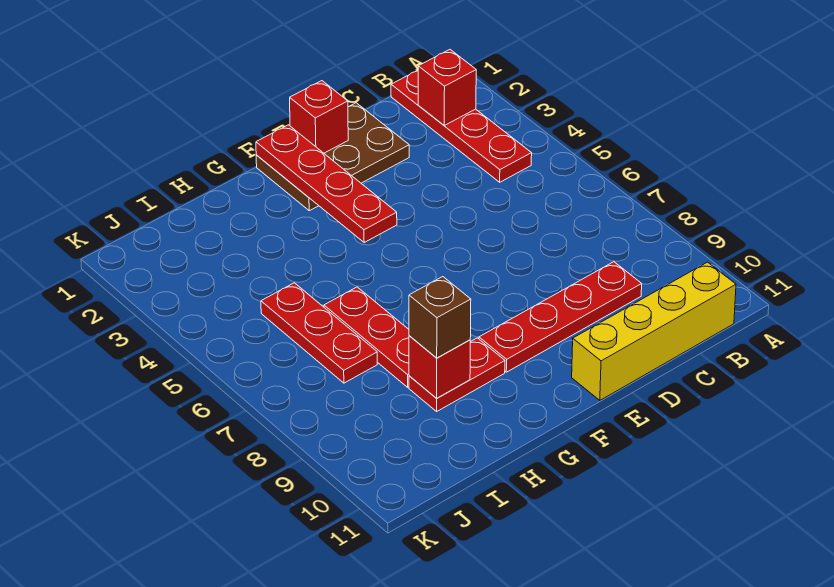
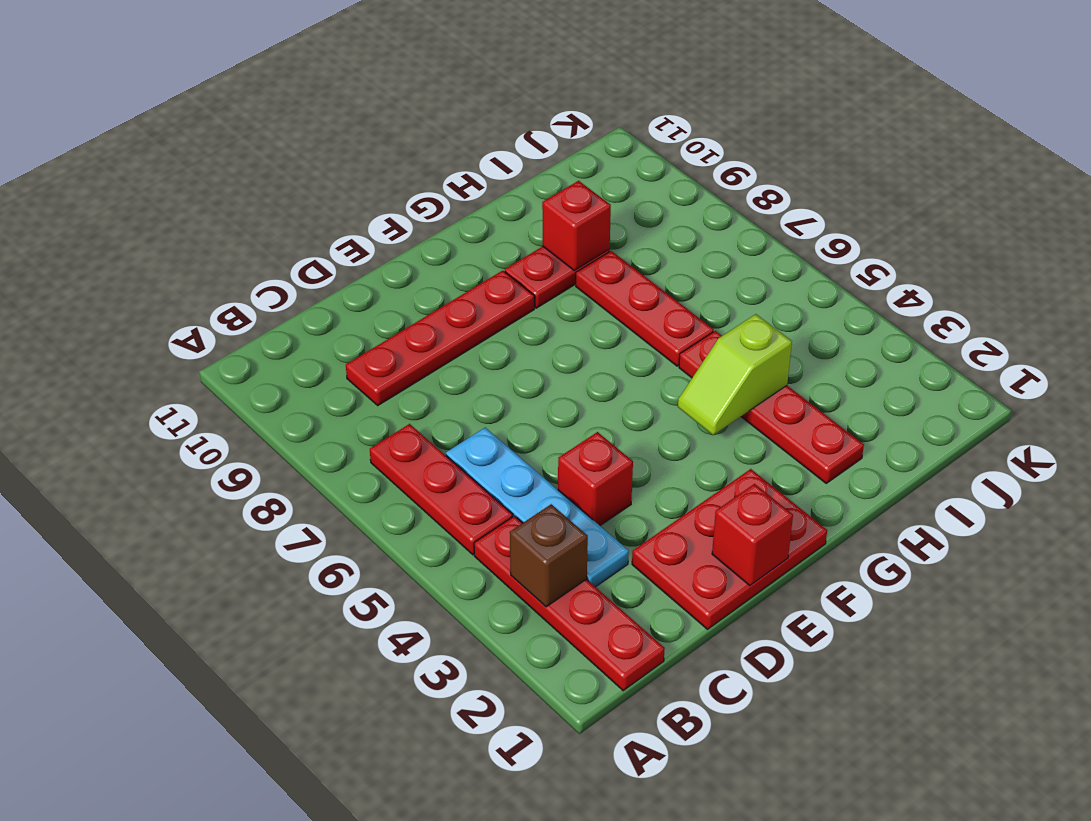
red brick B2 level 2 -> red brick D4 level 1
yellow brick B11:E11 level 1 -> none
none -> cyan plate C3:C6 level 1
brown plate D1:F2 level 1 -> red plate D1:F2 level 1
red plate F1:F4 level 2 -> red plate H2:H5 level 1
none -> lime slope G4:H4 level 2 top H
brown brick H9 level 3 -> brown brick B3 level 2
red plate I5:I7 level 1 -> red plate B5:B7 level 1

